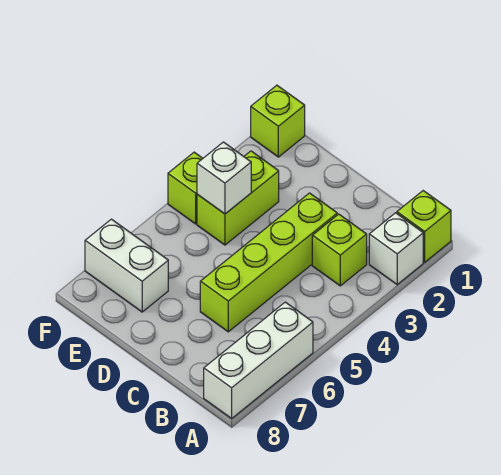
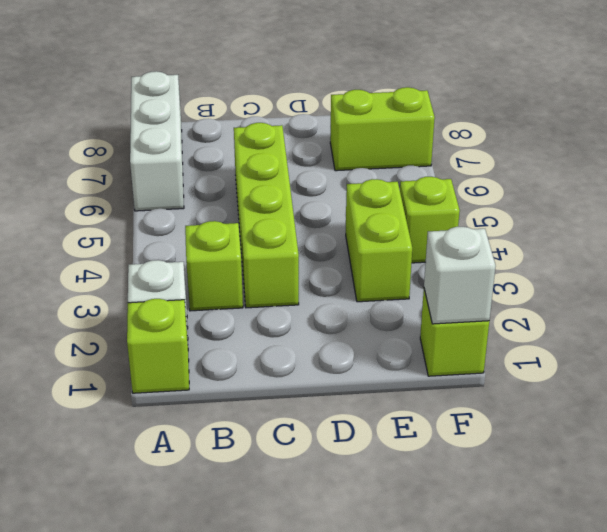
white brick E4 level 2 -> white brick F1 level 2
white brick E7:F7 level 1 -> lime brick E7:F7 level 1

